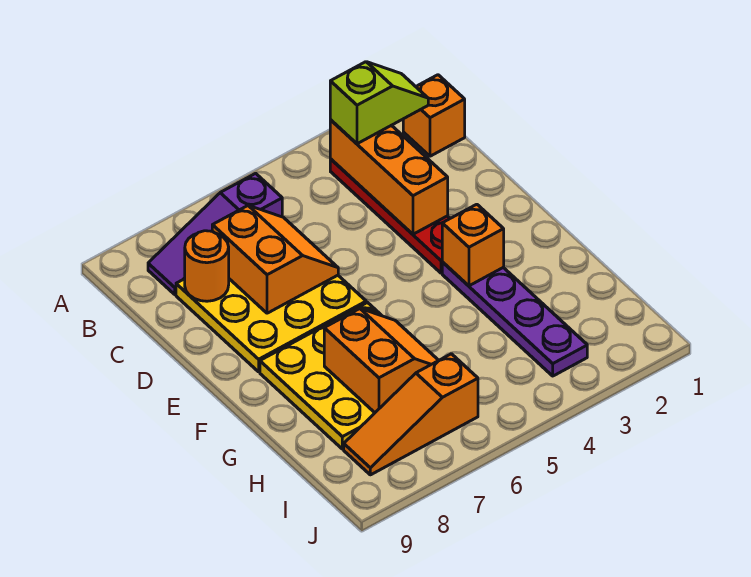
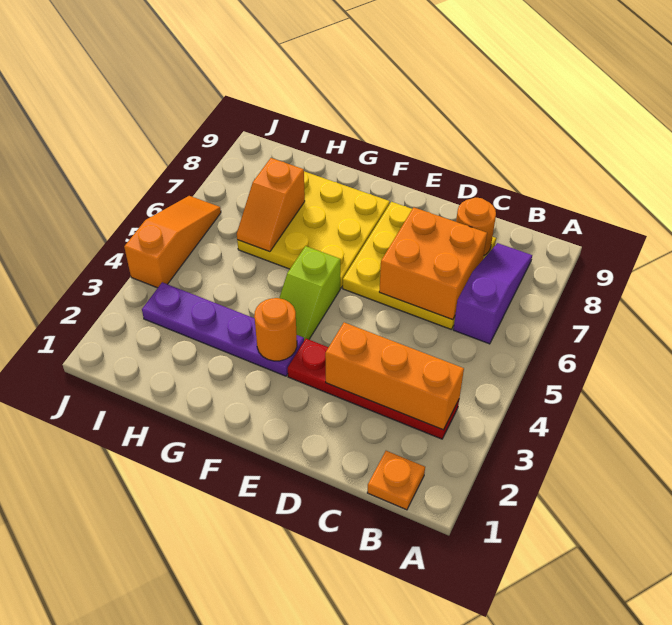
orange brick B1 level 1 -> orange plate B1 level 1
lime slope B2:B3 level 3 top 3 -> lime slope F4:F5 level 1 top 5
orange slope C6:D7 level 2 top 7 -> orange brick C6:D7 level 2
orange brick F3 level 2 -> orange round brick F3 level 2
orange slope G6:H7 level 2 top 7 -> orange slope H6:H7 level 2 top 7
orange slope I6:I8 level 1 top 6 -> orange slope J4:J6 level 1 top 4

